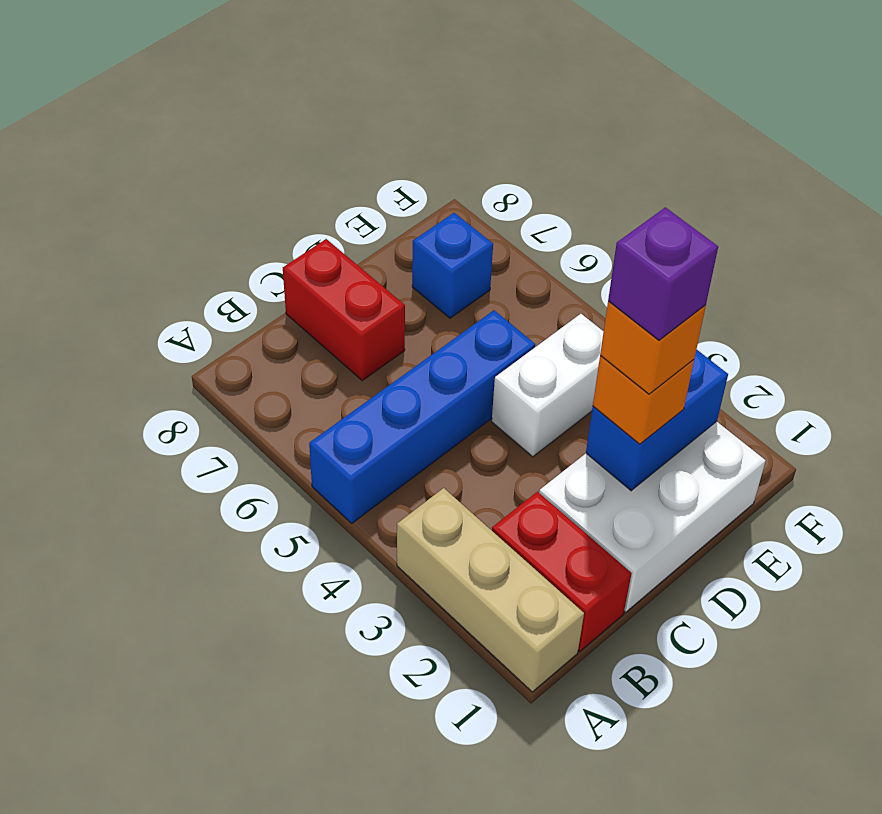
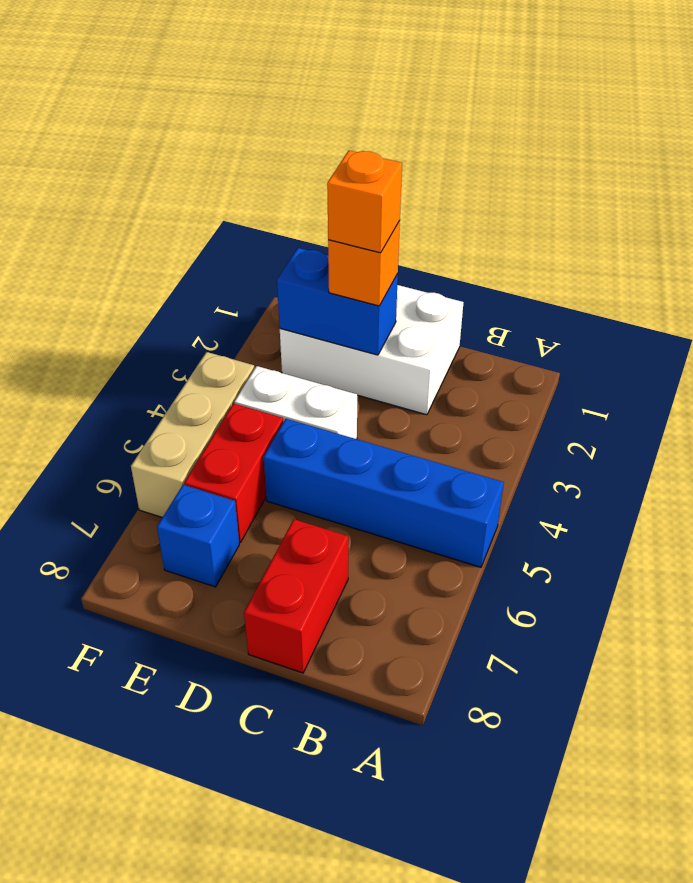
tan brick A1:A3 level 1 -> tan brick F4:F6 level 1
red brick B1:B2 level 1 -> red brick E5:E6 level 1
purple brick D2 level 5 -> none

